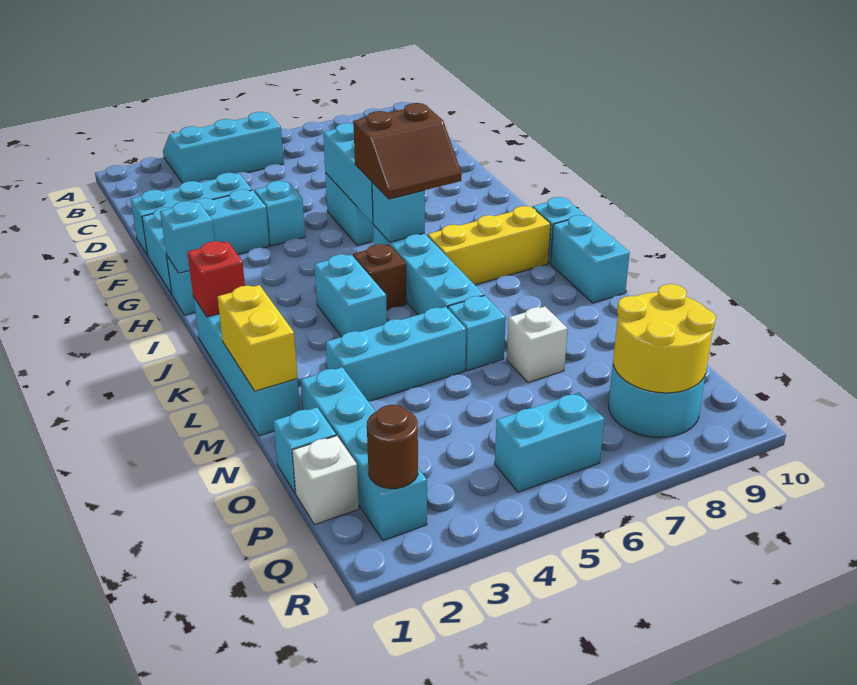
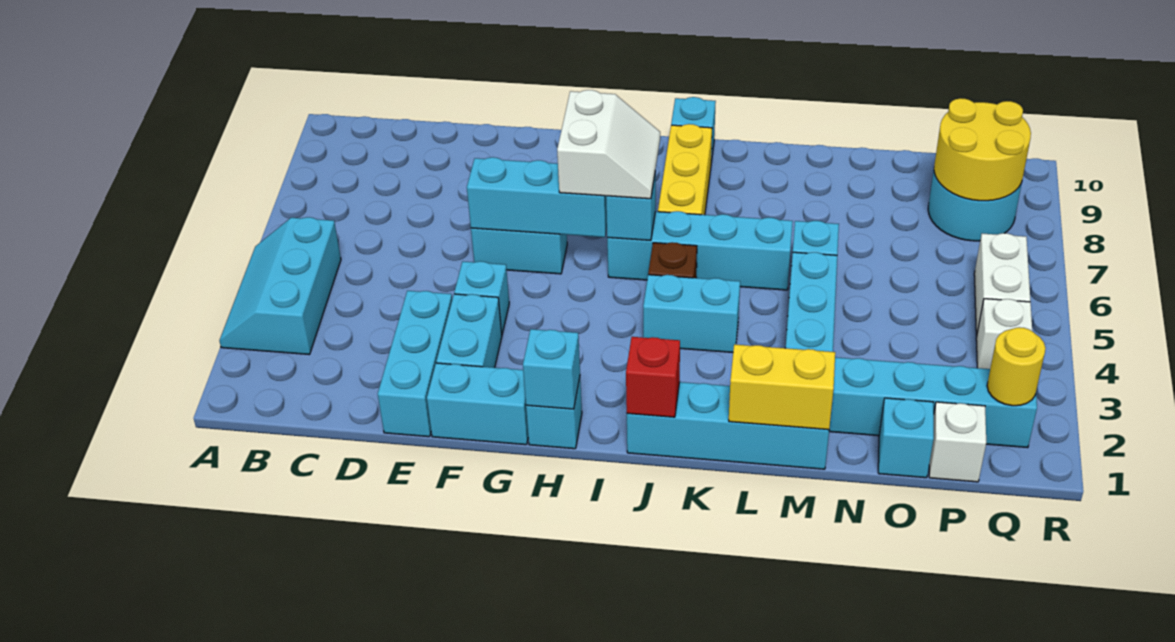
brown slope H6:I7 level 3 top H -> white slope H6:I7 level 3 top H
cyan brick K10:L10 level 1 -> none
white brick N7 level 1 -> white brick Q4 level 1
brown round brick Q2 level 2 -> yellow round brick Q2 level 2
cyan brick Q5:Q6 level 1 -> white brick Q5:Q6 level 1

